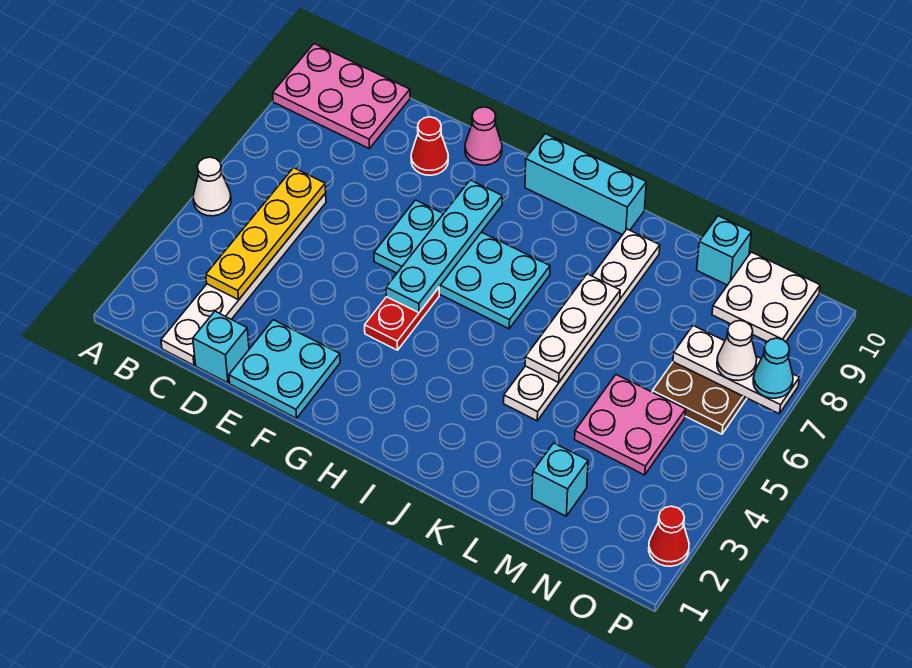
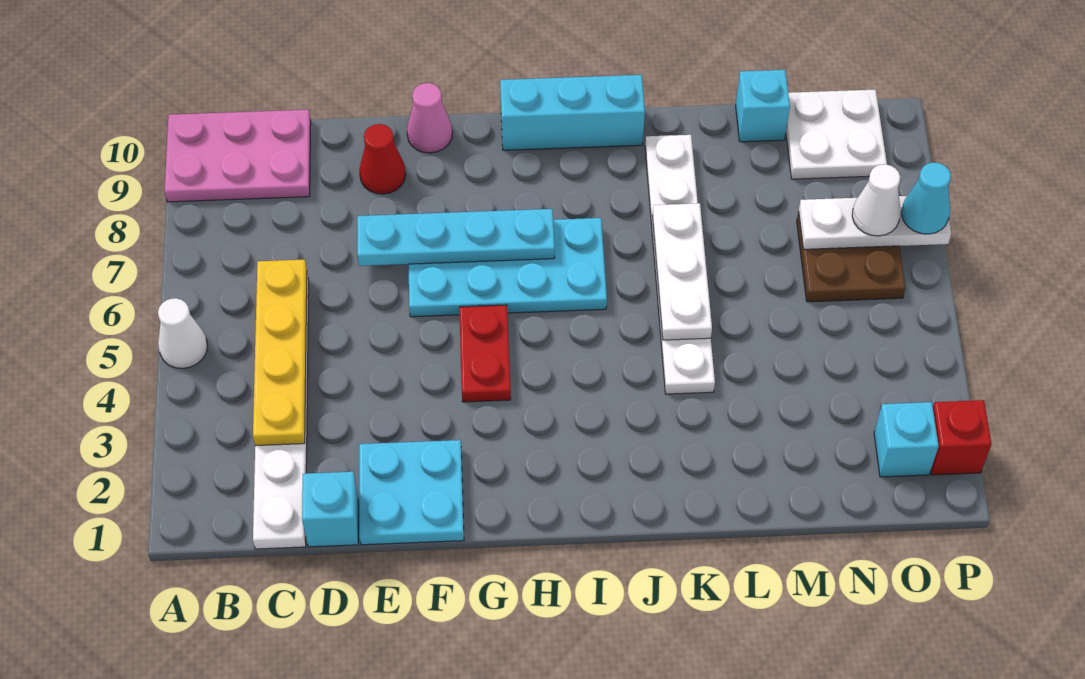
cyan plate G5:G8 level 2 -> cyan plate E7:H7 level 2
cyan brick M2 level 1 -> cyan brick O2 level 1
pink plate M4:N5 level 1 -> none
red cone P2 level 1 -> red brick P2 level 1

